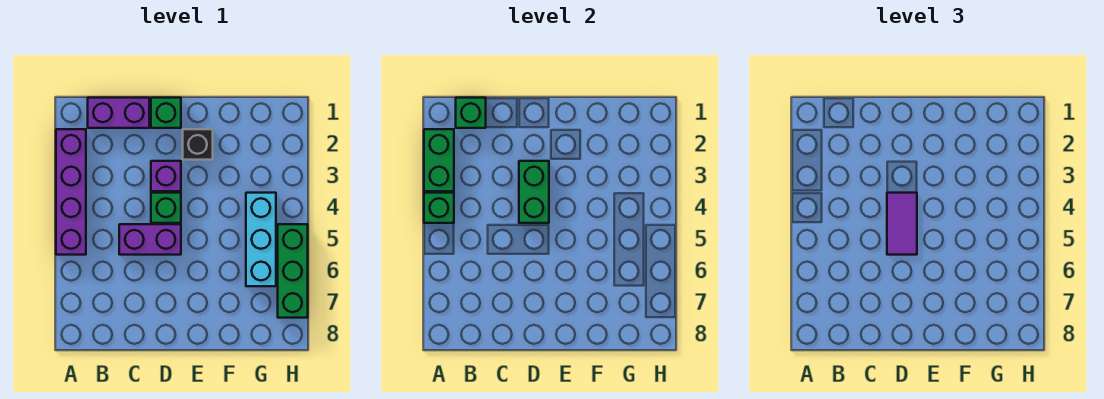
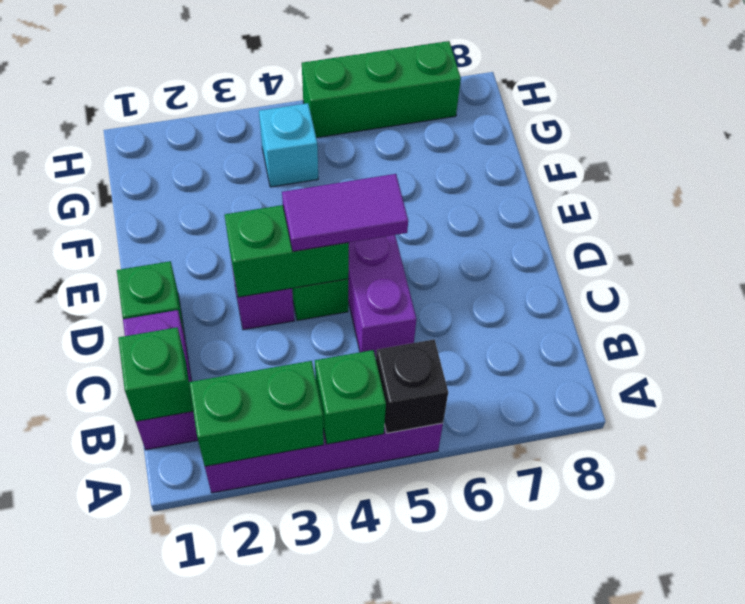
black brick E2 level 1 -> black brick A5 level 2
cyan brick G4:G6 level 1 -> cyan brick G4 level 1

